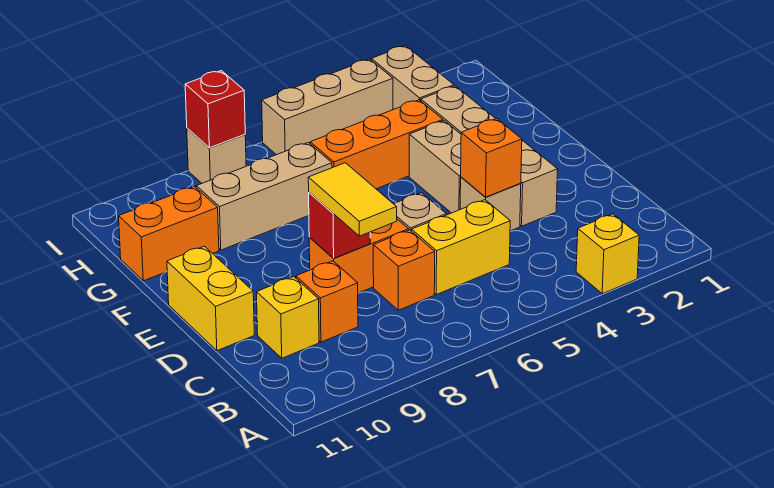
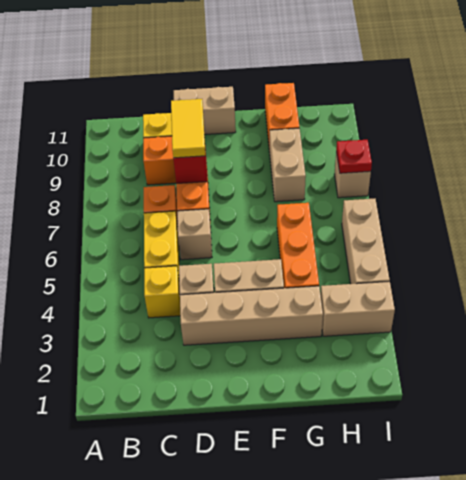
yellow brick A3 level 1 -> yellow brick C4 level 1
yellow tile C8:D8 level 3 -> yellow tile D8:D9 level 3
orange brick D4 level 2 -> none
yellow brick D11:E11 level 1 -> tan brick D11:E11 level 1
tan brick G7:G9 level 1 -> tan brick G8:G9 level 1
red brick I8 level 2 -> red plate I8 level 2

